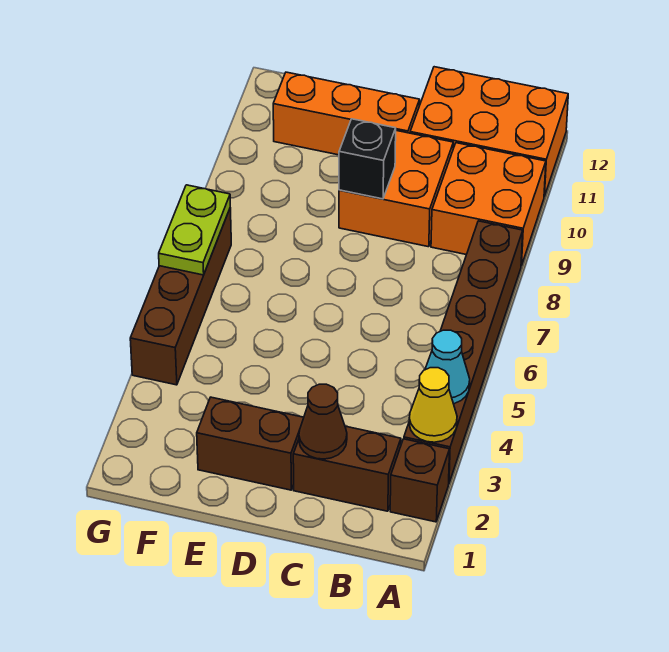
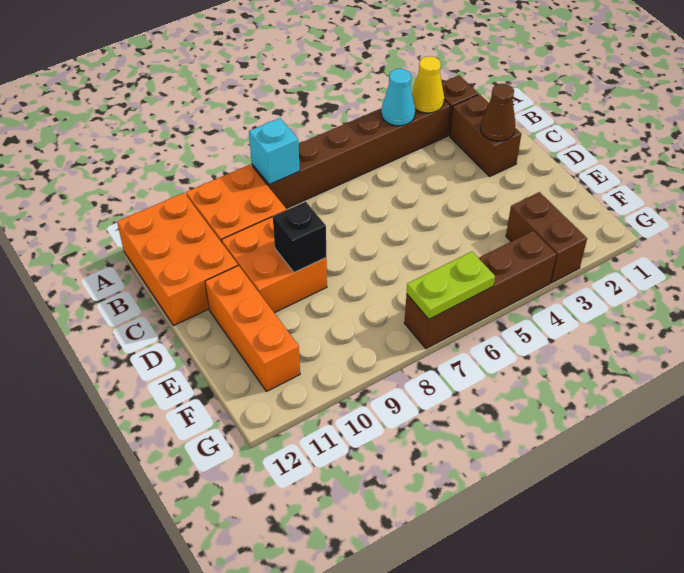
none -> cyan brick A8 level 2
brown brick D2:E2 level 1 -> brown brick F3:G3 level 1

